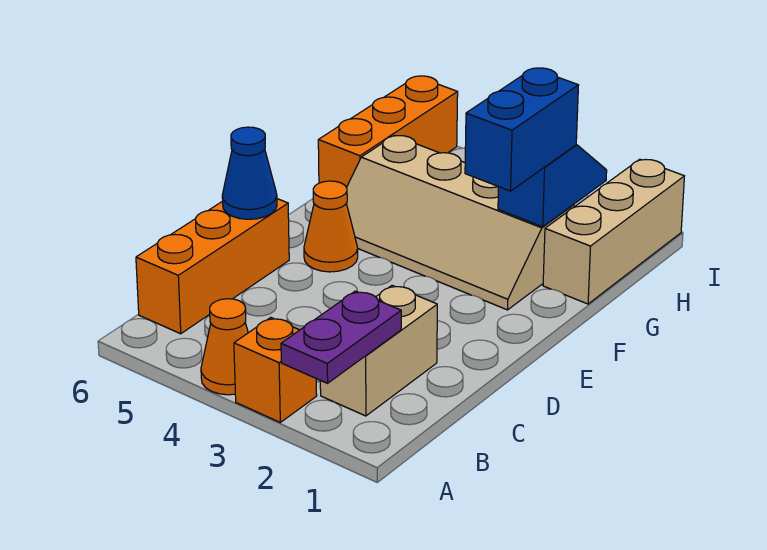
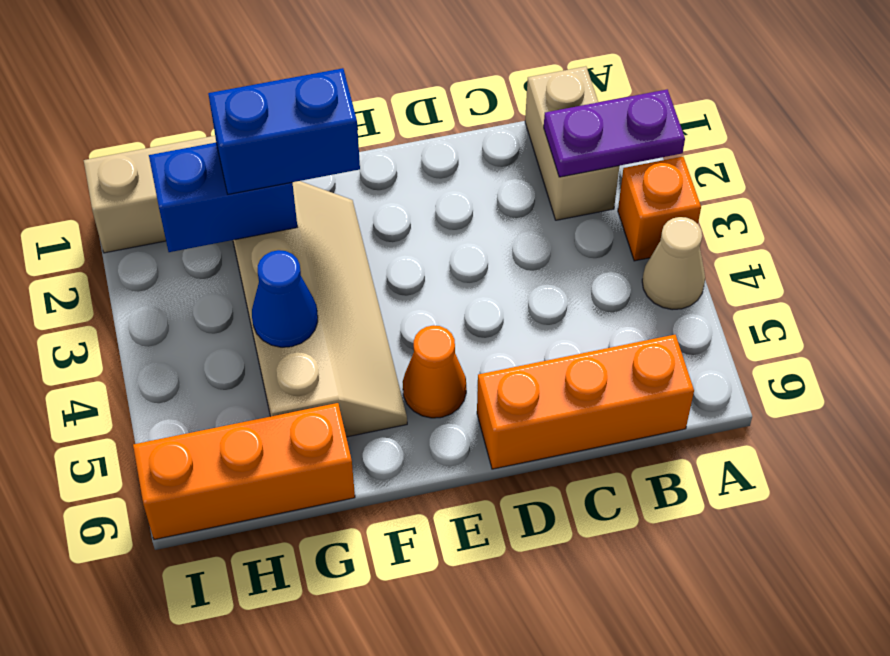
orange cone A4 level 1 -> tan cone A4 level 1
tan brick B2:C2 level 1 -> tan brick B1:B2 level 1
blue cone D6 level 2 -> blue cone G4 level 2
blue slope G2:H2 level 2 top G -> blue brick G2:H2 level 2

